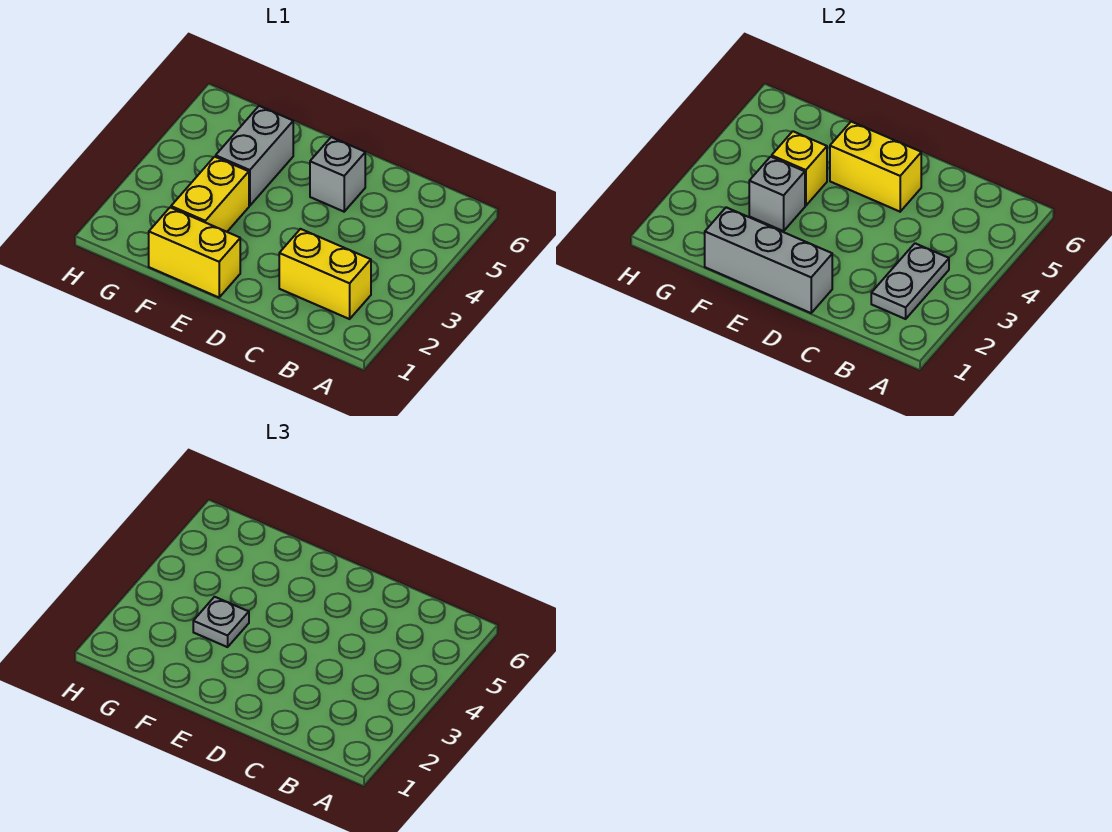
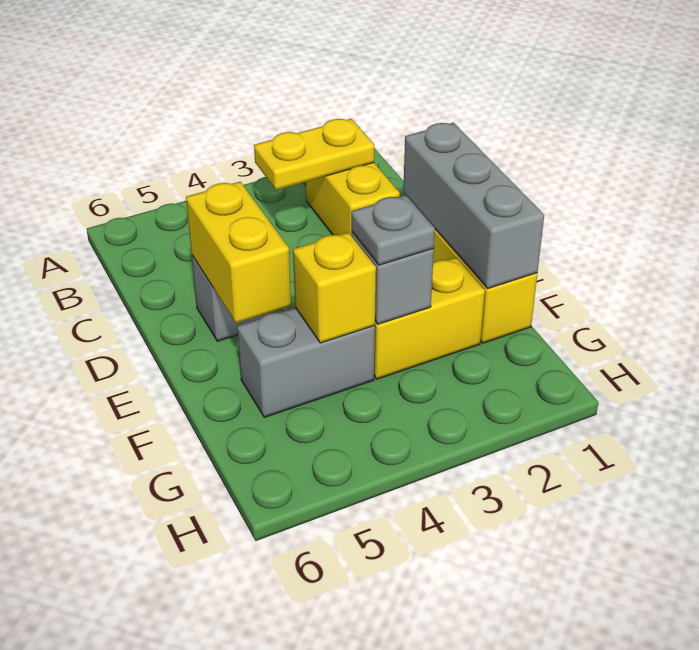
grey plate B2:B3 level 2 -> yellow plate B2:B3 level 2

